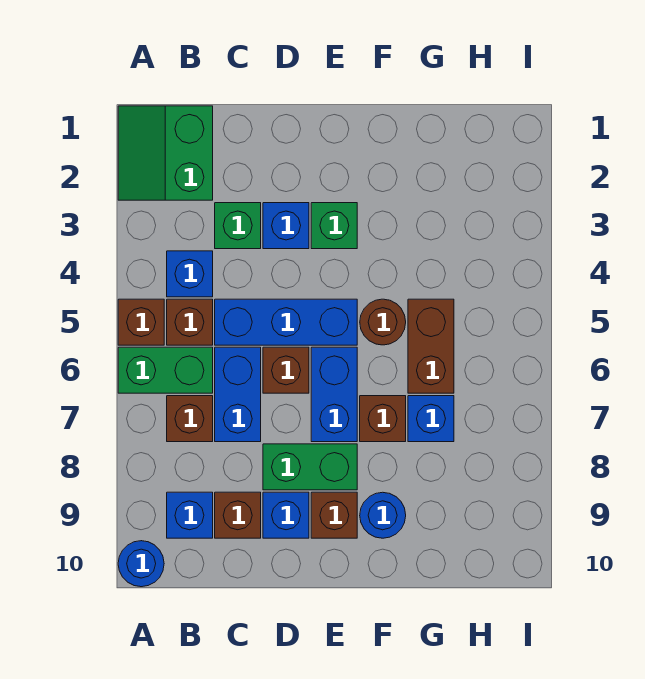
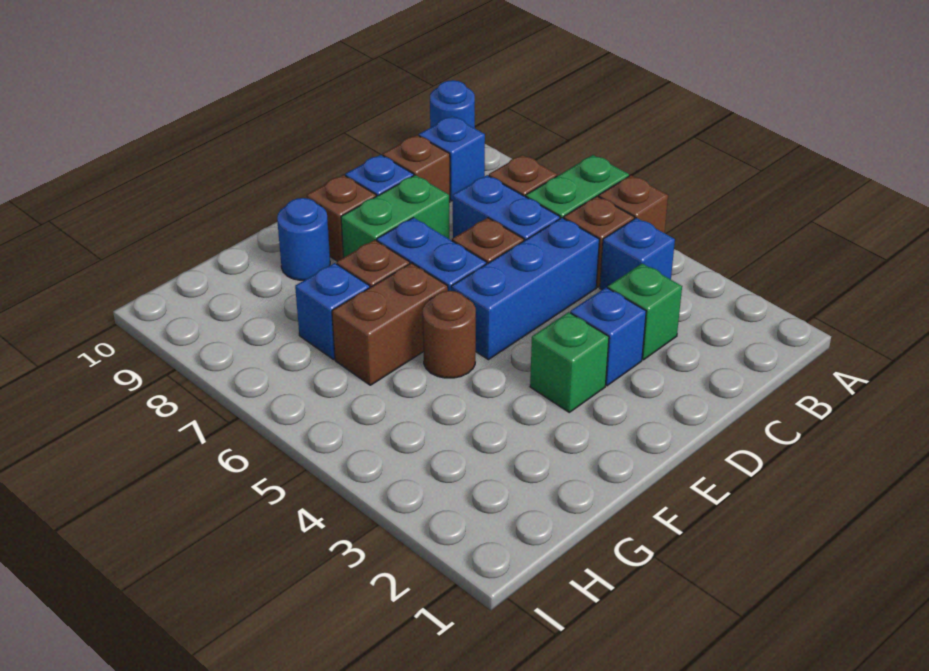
green slope A1:B2 level 1 top B -> none
brown brick G5:G6 level 1 -> brown brick F6:G6 level 1

